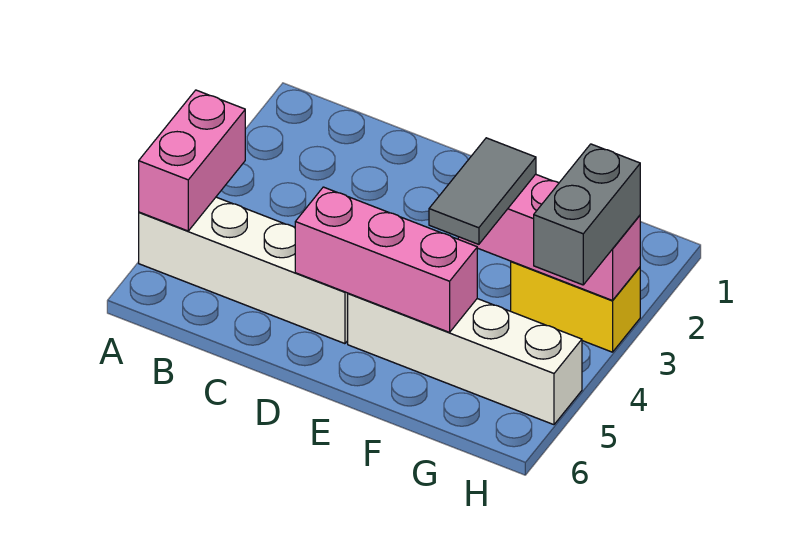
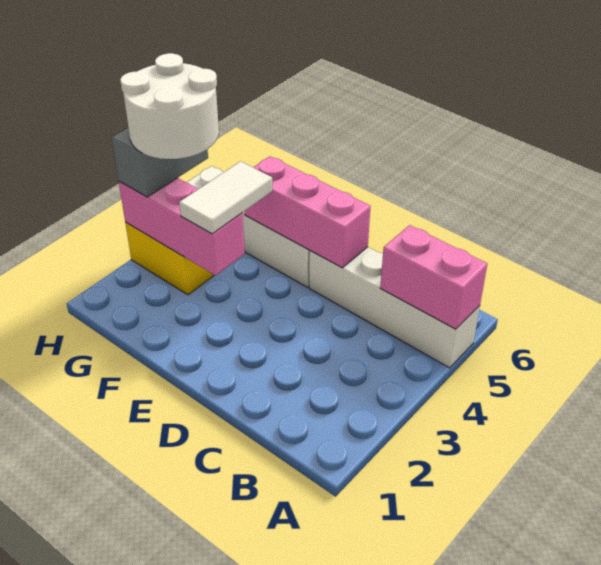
pink brick A4:A5 level 2 -> pink brick A5:B5 level 2
grey tile F3:F4 level 3 -> white tile F3:F4 level 3
none -> white round brick G3:H4 level 4

